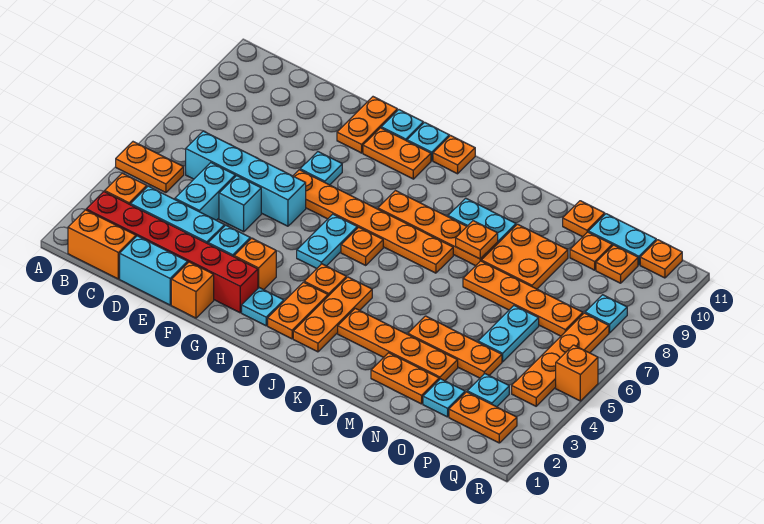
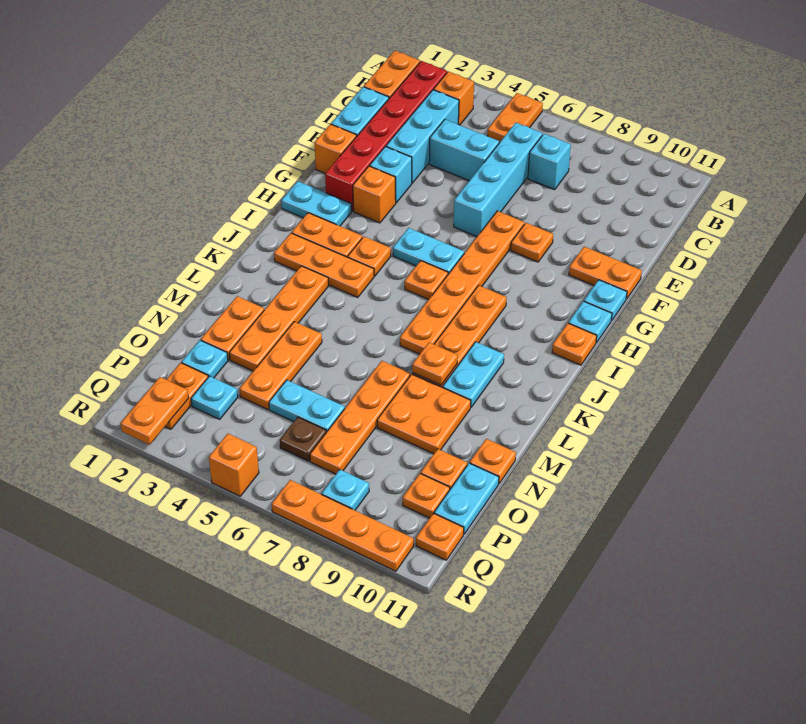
cyan brick E5 level 1 -> cyan brick C7 level 1
cyan plate F8 level 1 -> orange plate F8 level 1
orange plate G10:H10 level 1 -> orange plate Q2:R2 level 2
cyan plate H2 level 1 -> cyan plate H1:H2 level 1
none -> brown plate P6 level 1
orange plate Q4:Q7 level 1 -> orange plate R7:R10 level 1

